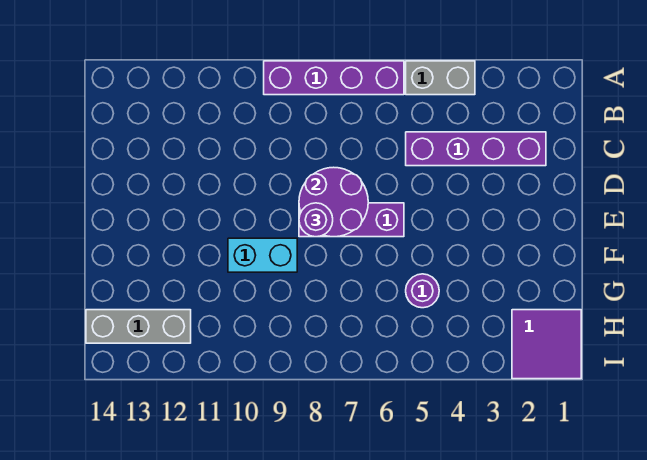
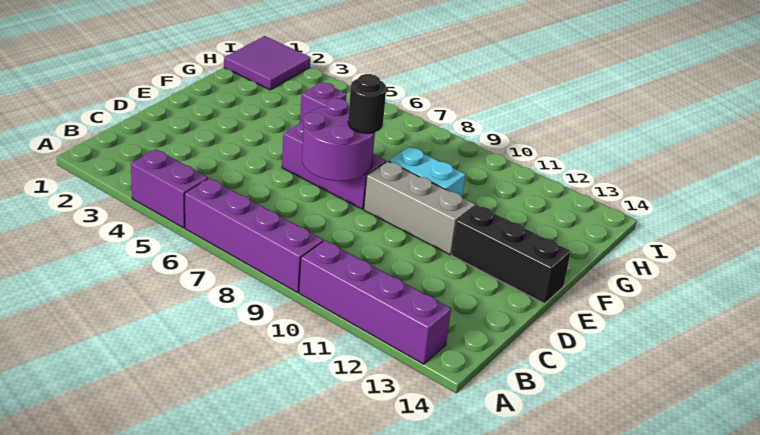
grey brick A4:A5 level 1 -> purple brick A4:A5 level 1
purple brick C2:C5 level 1 -> purple brick A10:A13 level 1
purple round brick E8 level 3 -> black round brick E8 level 3
none -> black brick E12:E14 level 1
purple round brick G5 level 1 -> purple brick G5 level 1
grey brick H12:H14 level 1 -> grey brick E9:E11 level 1

